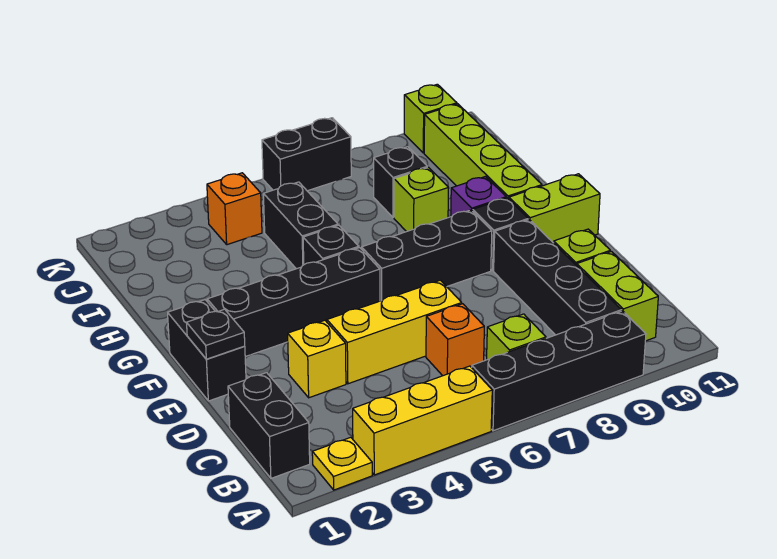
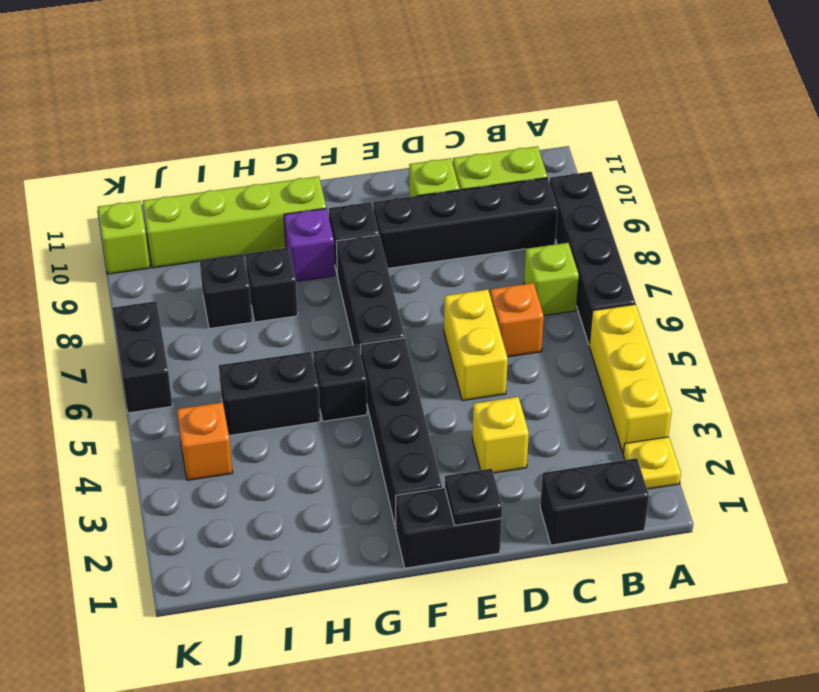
yellow brick D4:D6 level 1 -> yellow brick D5:D6 level 1
lime brick F10:F11 level 1 -> none
lime brick H8 level 1 -> black brick H8 level 1

